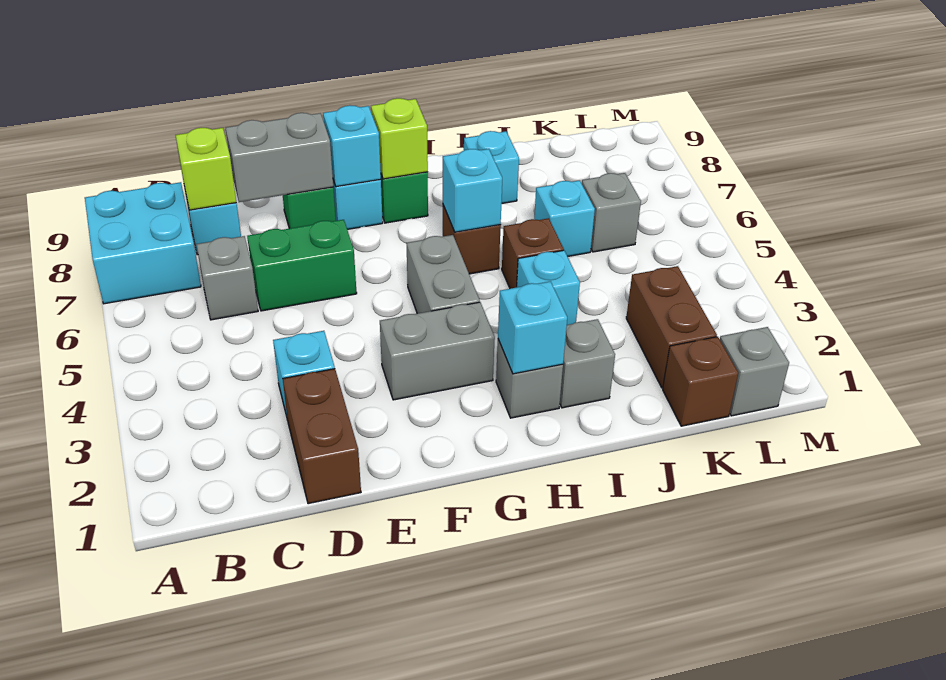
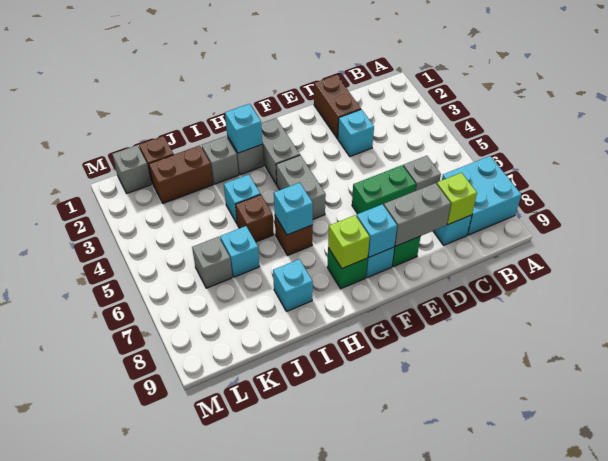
grey brick F3:G3 level 1 -> grey brick G2:G3 level 1
brown brick K2:K3 level 1 -> brown brick J2:K2 level 1

